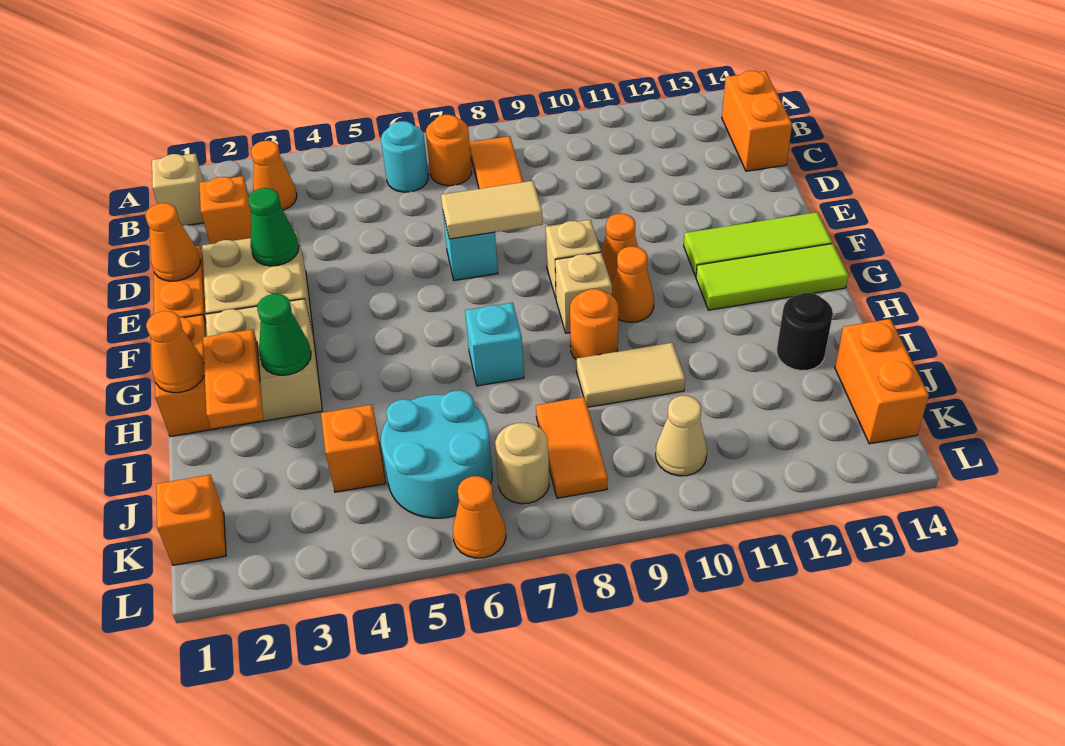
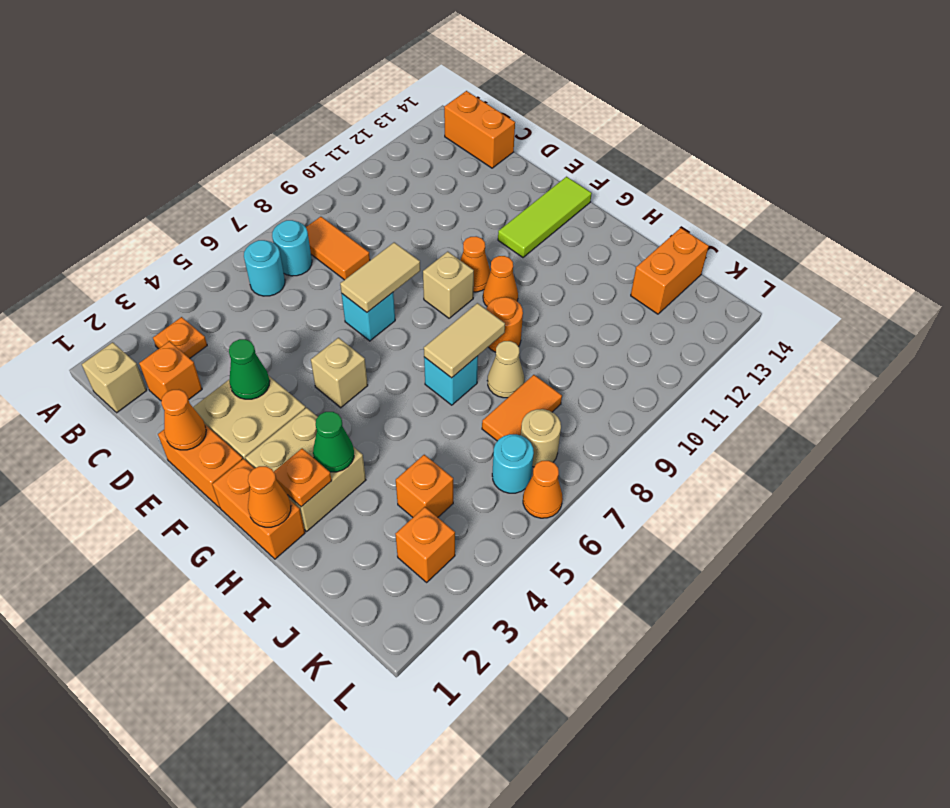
orange cone B3 level 1 -> orange plate B3 level 1
orange round brick B7 level 1 -> cyan round brick B7 level 1
tan brick G9 level 1 -> tan brick F5 level 1
lime tile G12:G14 level 1 -> none
orange plate H2:I2 level 2 -> orange plate H2 level 2
tan tile I9:I10 level 1 -> tan tile H7:H8 level 2
black round brick I13 level 1 -> none
cyan round brick J5:K6 level 1 -> cyan round brick K6 level 1
orange tile J8:K8 level 1 -> orange tile J7:J8 level 1
orange brick J14:K14 level 1 -> orange brick J13:J14 level 1
orange brick K1 level 1 -> orange brick K3 level 1
tan cone K10 level 1 -> tan cone I8 level 1

